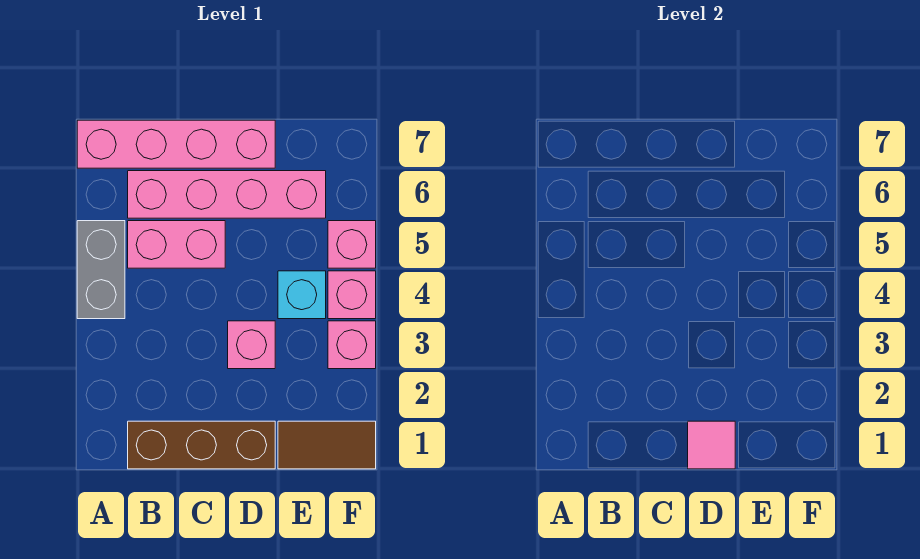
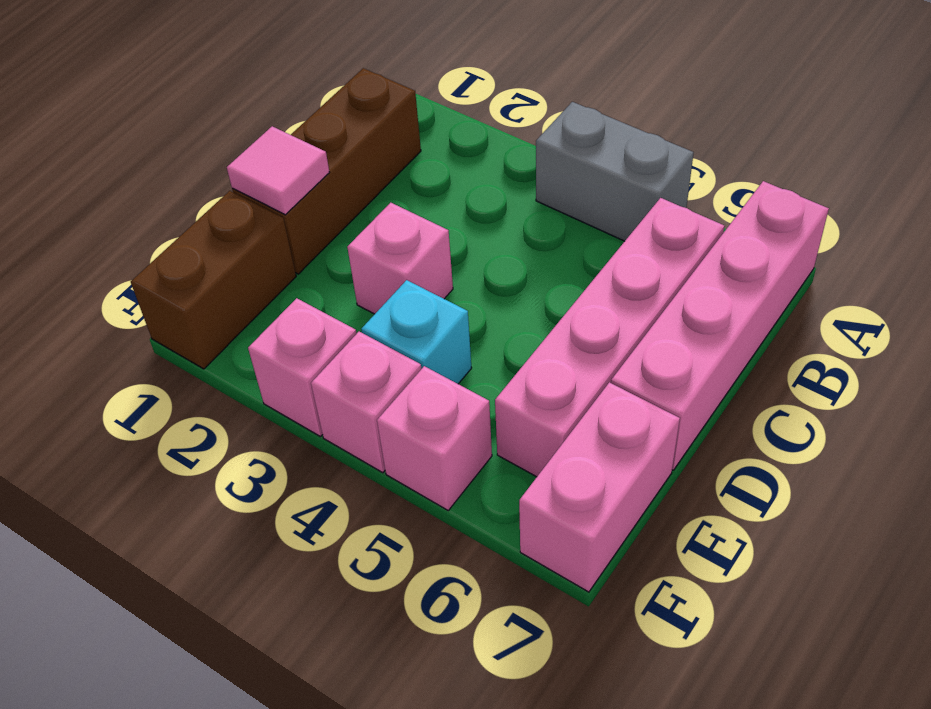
pink brick B5:C5 level 1 -> pink brick E7:F7 level 1
brown tile E1:F1 level 1 -> brown brick E1:F1 level 1

